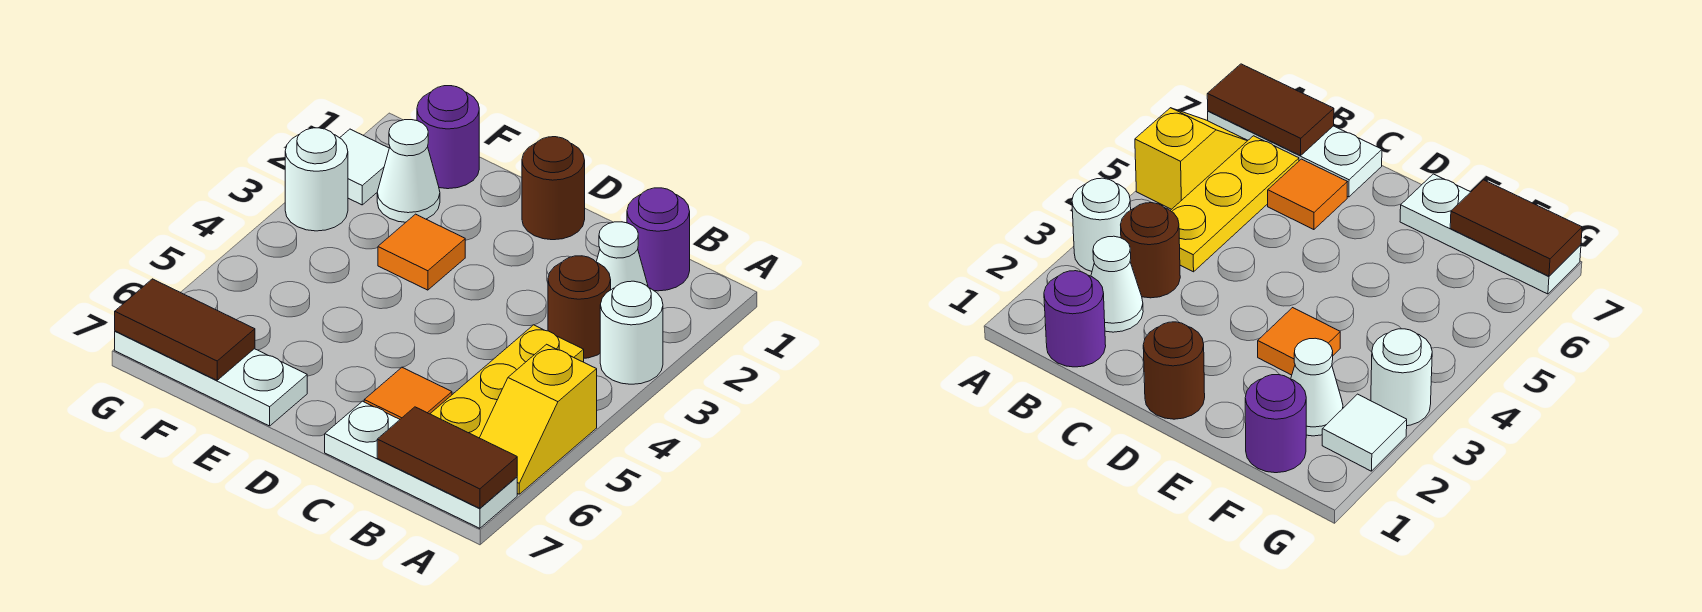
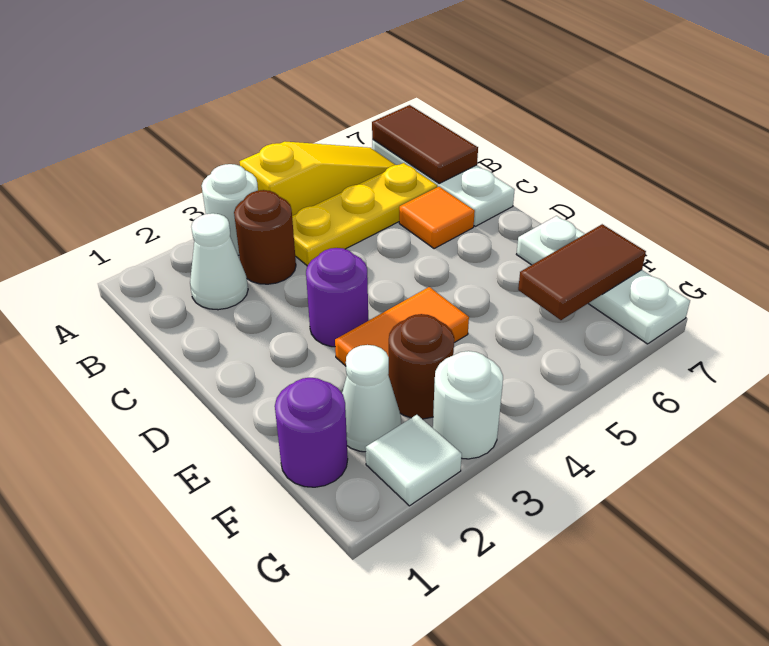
yellow slope A5:A6 level 1 top 5 -> yellow slope A4:A6 level 1 top 4
purple round brick B1 level 1 -> purple round brick D3 level 1
brown round brick D1 level 1 -> brown round brick F3 level 1
orange tile E3 level 1 -> orange tile E3:E4 level 1
brown tile F7:G7 level 2 -> brown tile F6:F7 level 2

